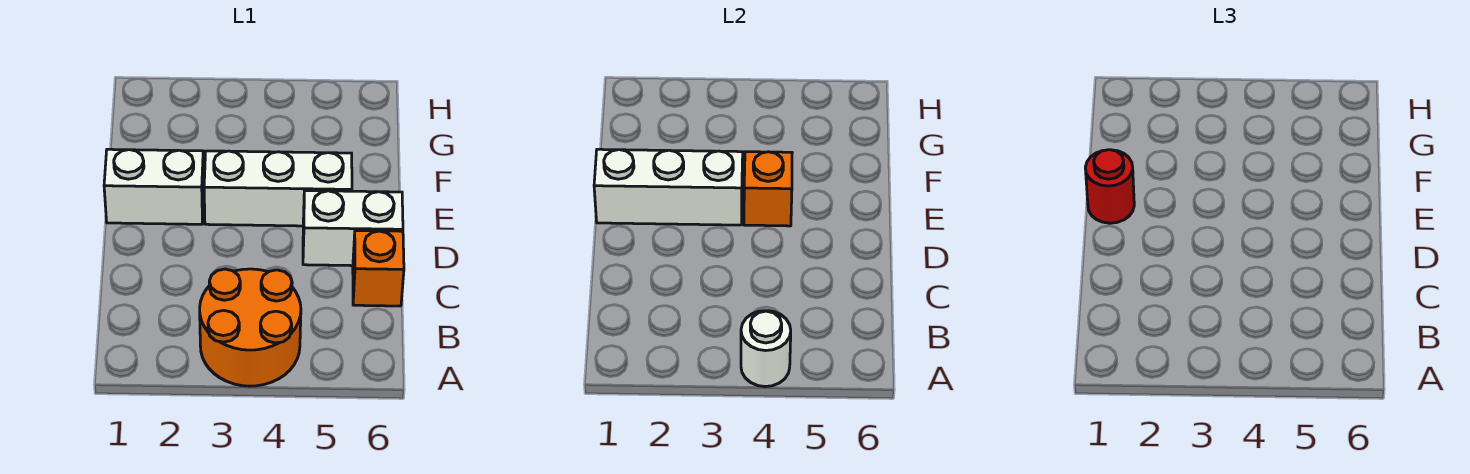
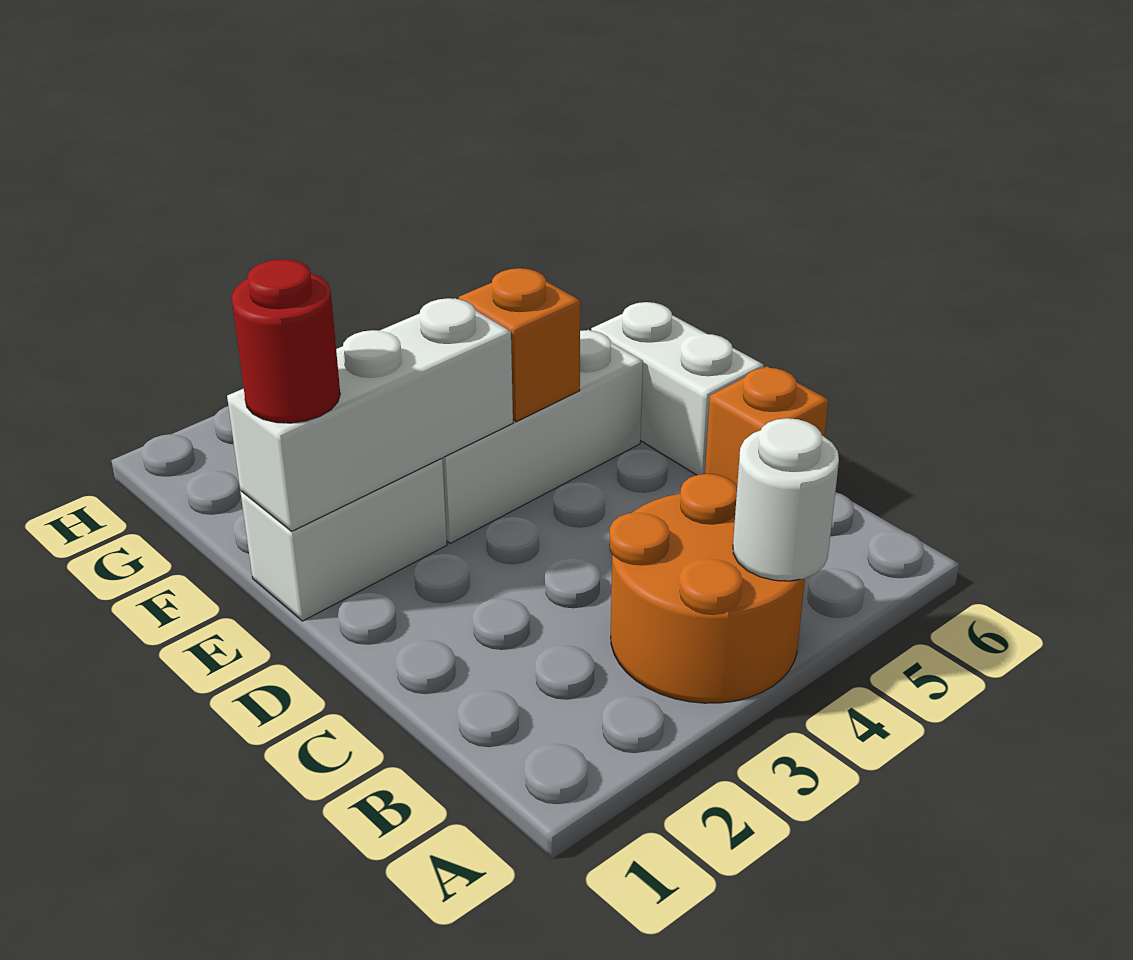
white brick D5:D6 level 1 -> white brick D6:E6 level 1

